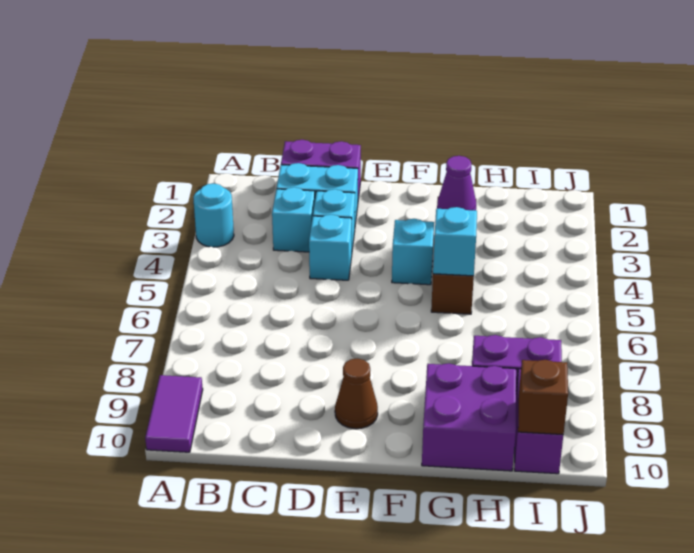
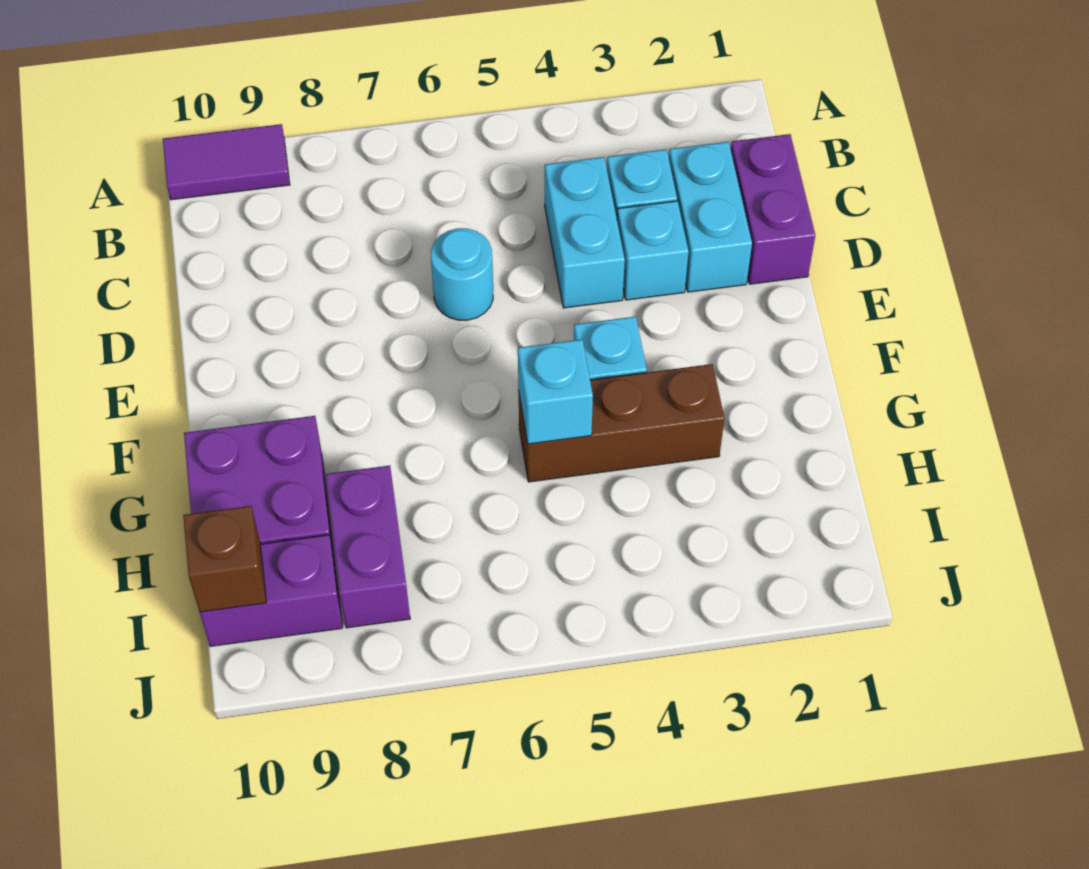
cyan round brick A3 level 1 -> cyan round brick D6 level 1
cyan brick D4 level 1 -> cyan brick C4:D4 level 1
brown cone E9 level 1 -> none
purple cone G3 level 2 -> none

